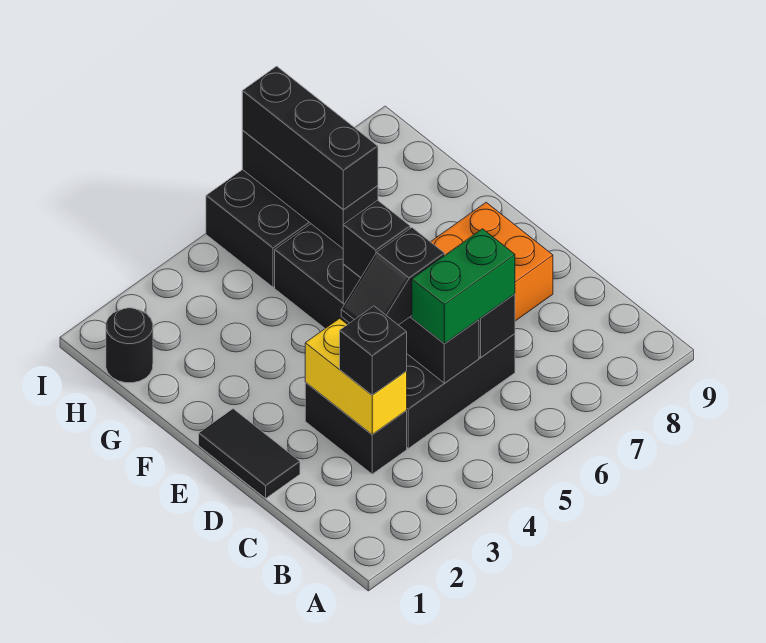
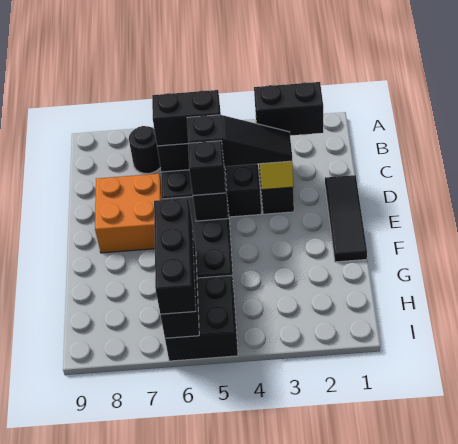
black brick C3 level 3 -> black brick C2:C3 level 3
green brick C5:C6 level 3 -> black brick C5:C6 level 3
black tile D1:E1 level 1 -> black tile D1:F1 level 1
black slope D4:D5 level 3 top 5 -> black slope D3:D5 level 3 top 5
black round brick H1 level 1 -> black round brick B7 level 1

